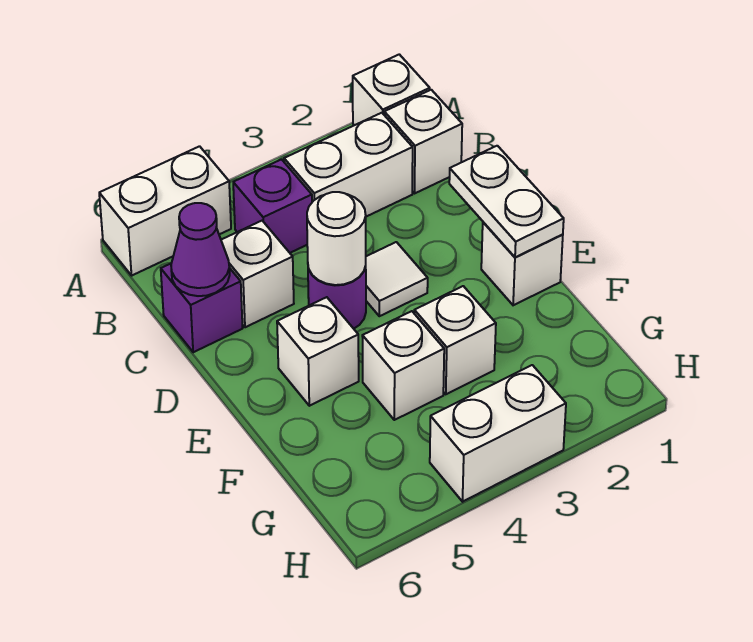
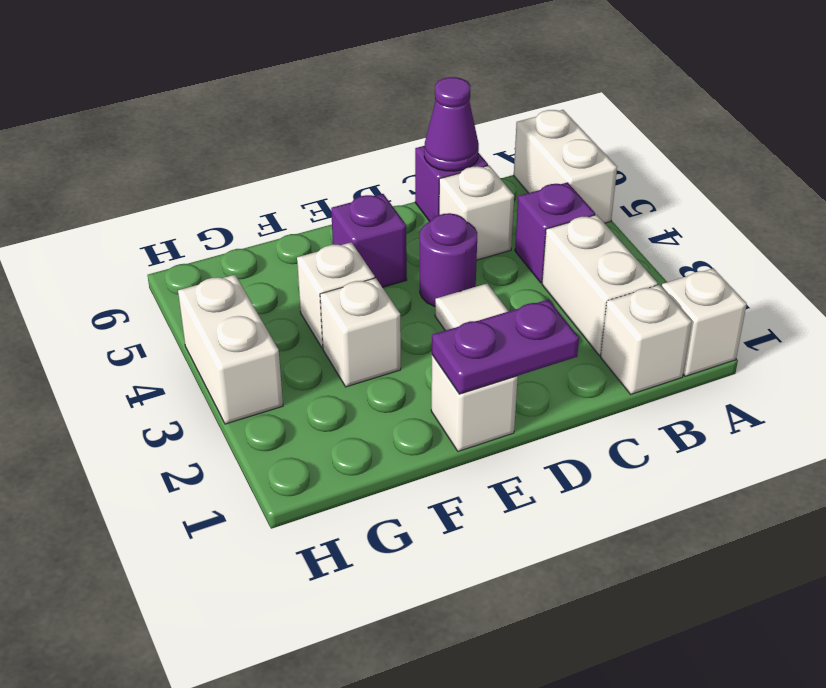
white plate D1:E1 level 2 -> purple plate D1:E1 level 2
white round brick D4 level 2 -> none
white brick E5 level 1 -> purple brick E5 level 1

